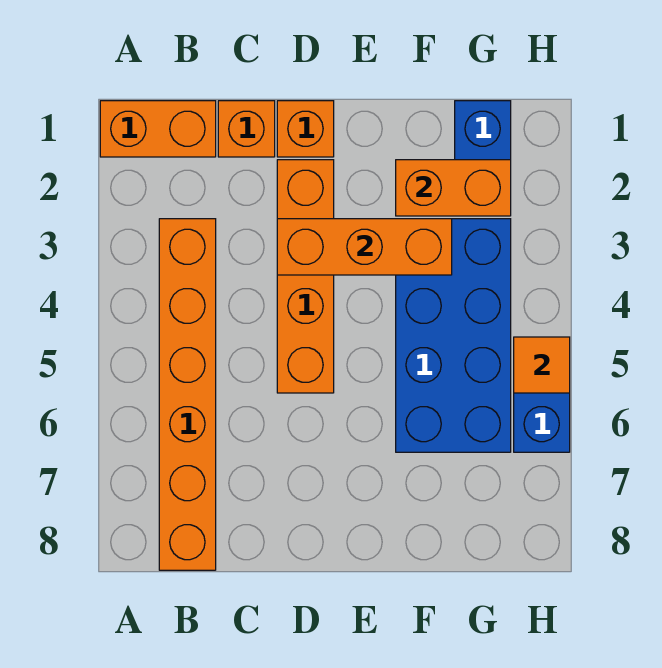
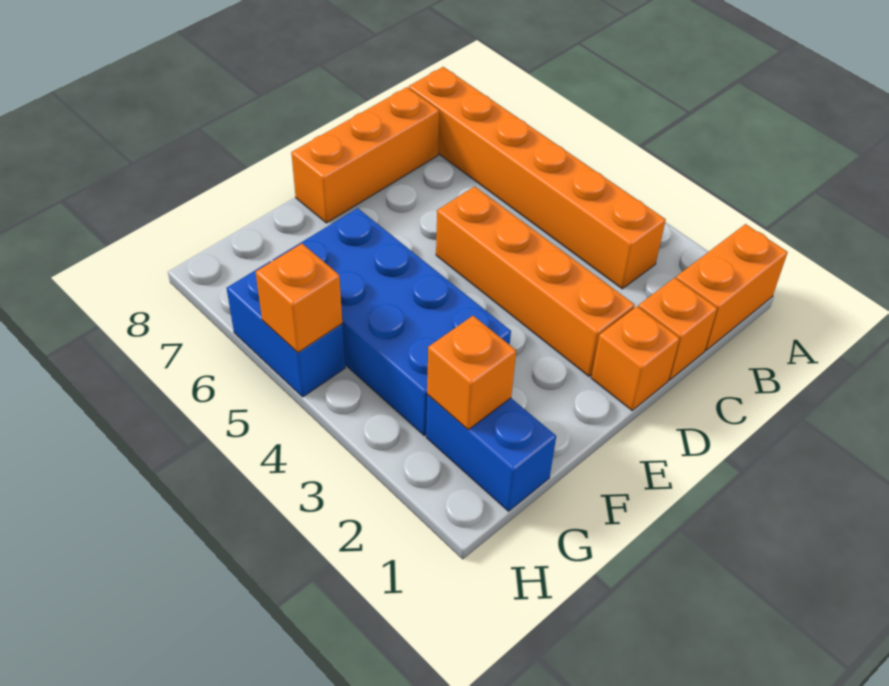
orange brick D3:F3 level 2 -> orange brick C8:E8 level 1
orange brick F2:G2 level 2 -> orange brick G2 level 2
orange tile H5 level 2 -> orange brick H5 level 2

